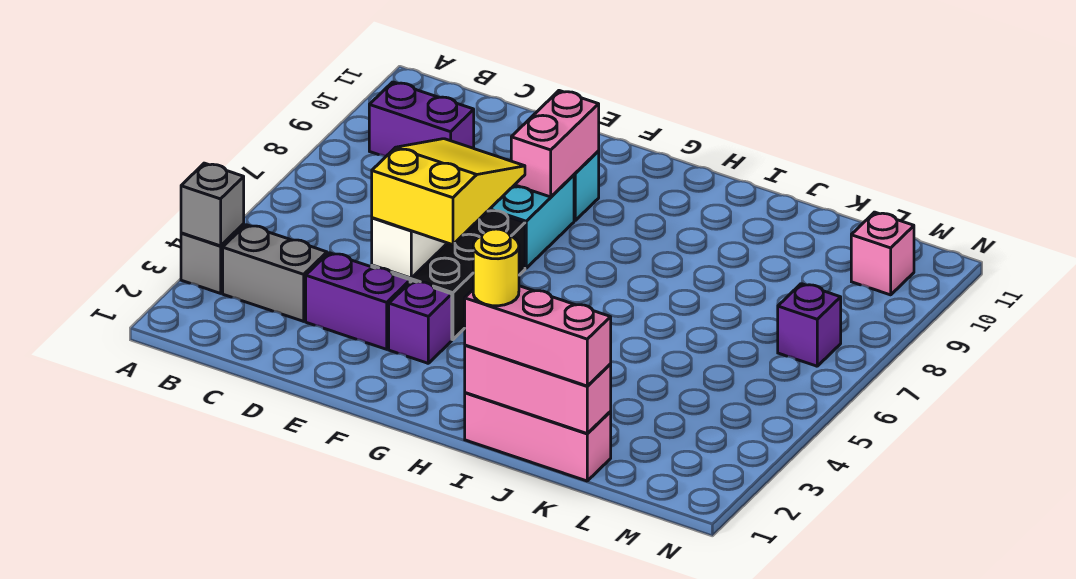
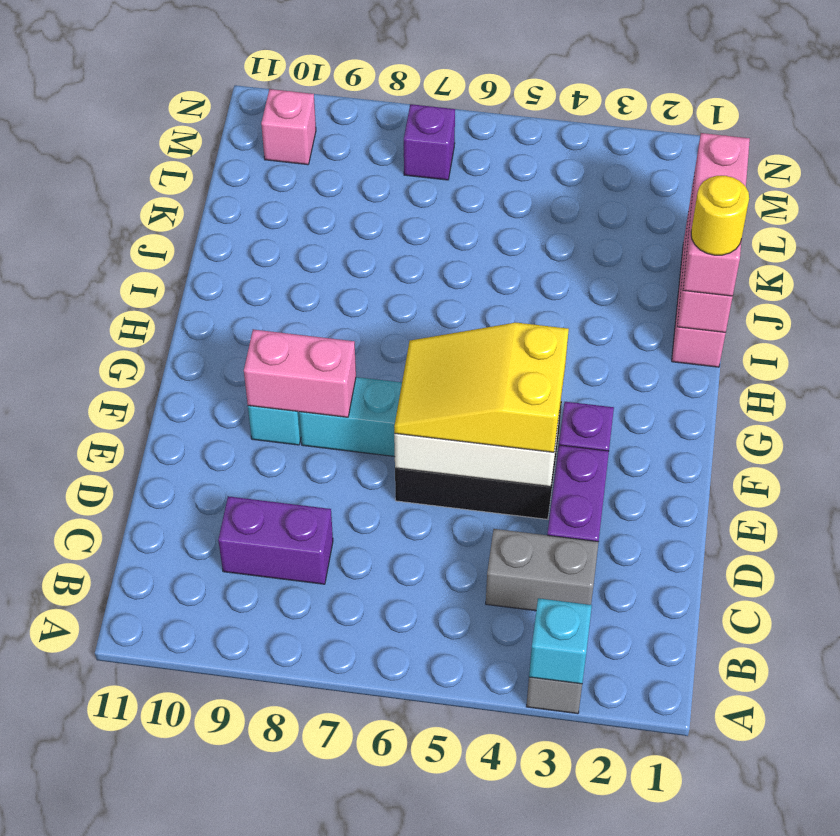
grey brick A3 level 2 -> cyan brick A3 level 2
grey brick B3:C3 level 1 -> grey brick C3:C4 level 1
purple brick B9:C9 level 1 -> purple brick C8:C9 level 1

